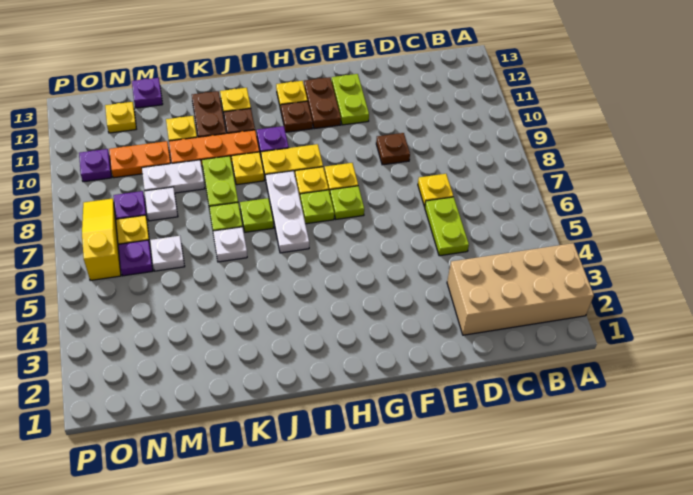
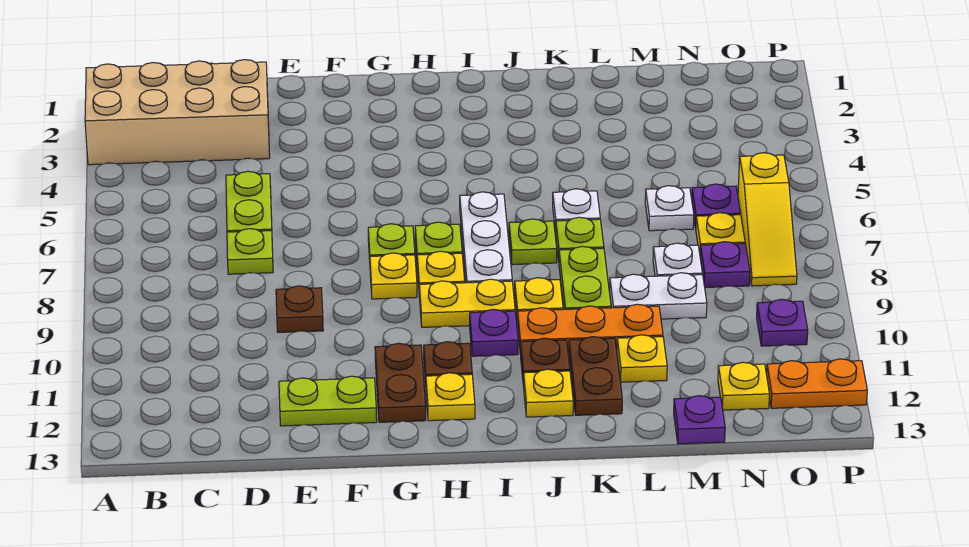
yellow plate D7 level 1 -> lime plate D7 level 1
lime plate F11:F12 level 1 -> lime plate E12:F12 level 1
orange plate M10:N10 level 1 -> orange plate O12:P12 level 1

